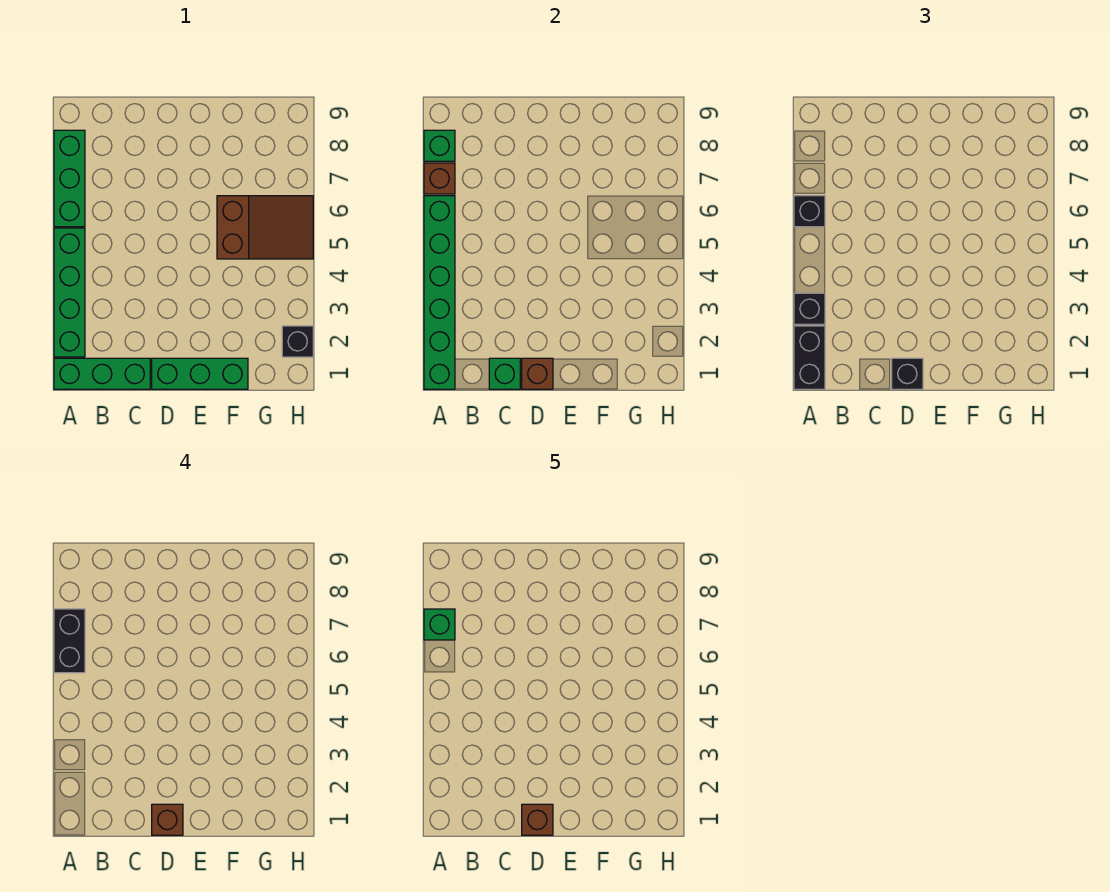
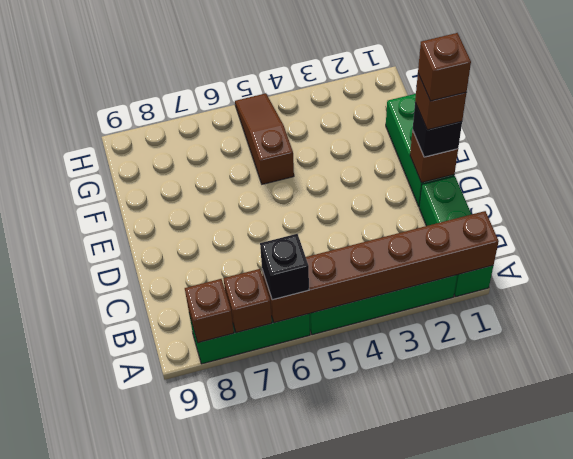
green brick A1:A6 level 2 -> brown brick A1:A6 level 2
black brick A1:A2 level 3 -> none
black brick A3 level 3 -> none
black brick A6:A7 level 4 -> none
green brick A7 level 5 -> none
green brick A8 level 2 -> brown brick A8 level 2
green brick C1 level 2 -> none
brown slope F5:H6 level 1 top F -> brown slope F5:H5 level 1 top F
black brick H2 level 1 -> none

